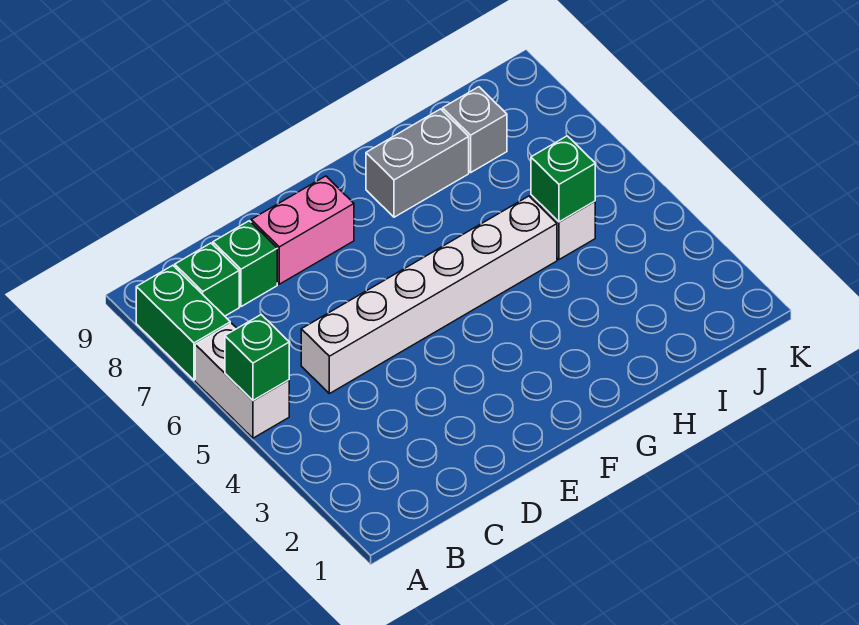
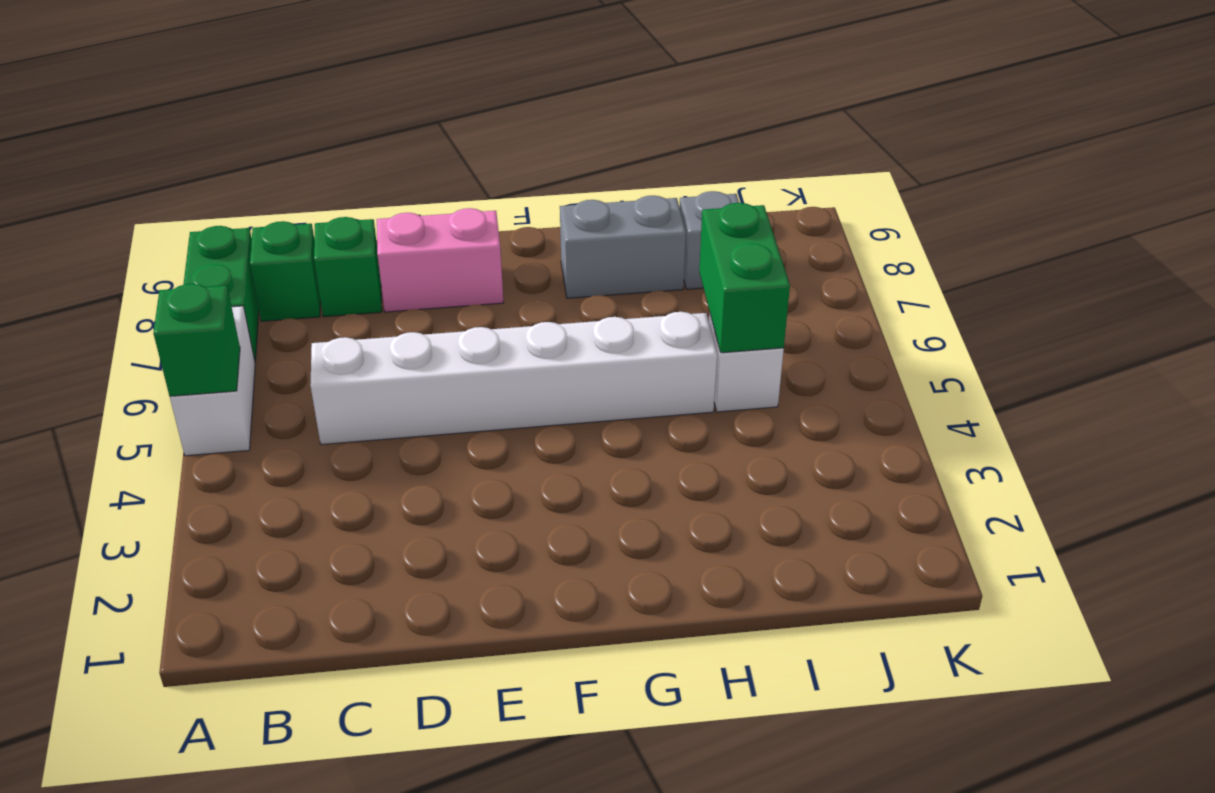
green brick I5 level 2 -> green brick I5:I6 level 2

